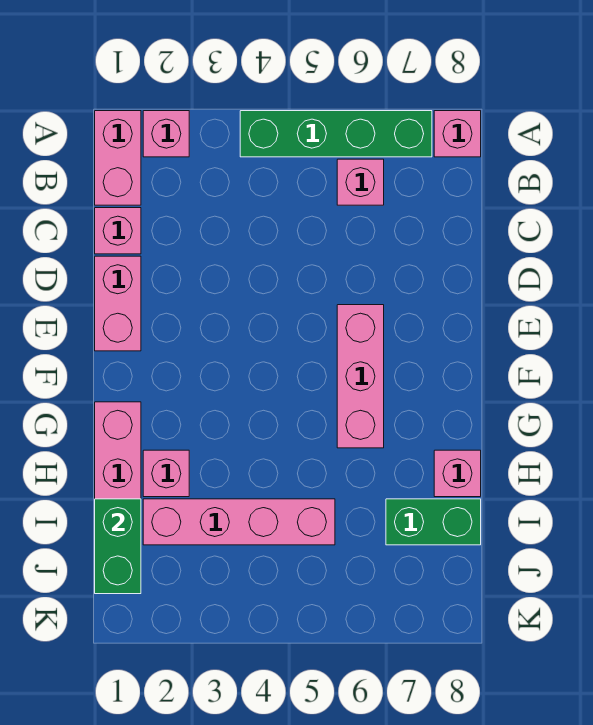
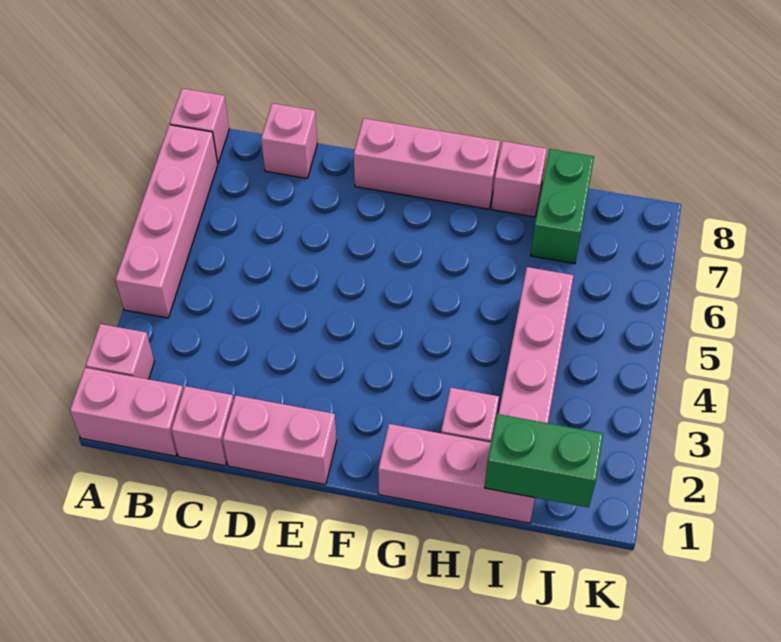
green brick A4:A7 level 1 -> pink brick A4:A7 level 1
pink brick B6 level 1 -> pink brick C8 level 1
pink brick E6:G6 level 1 -> pink brick E8:G8 level 1

